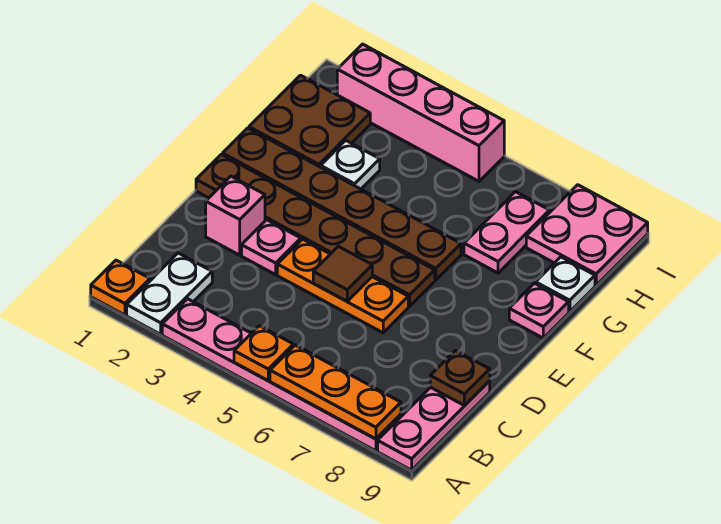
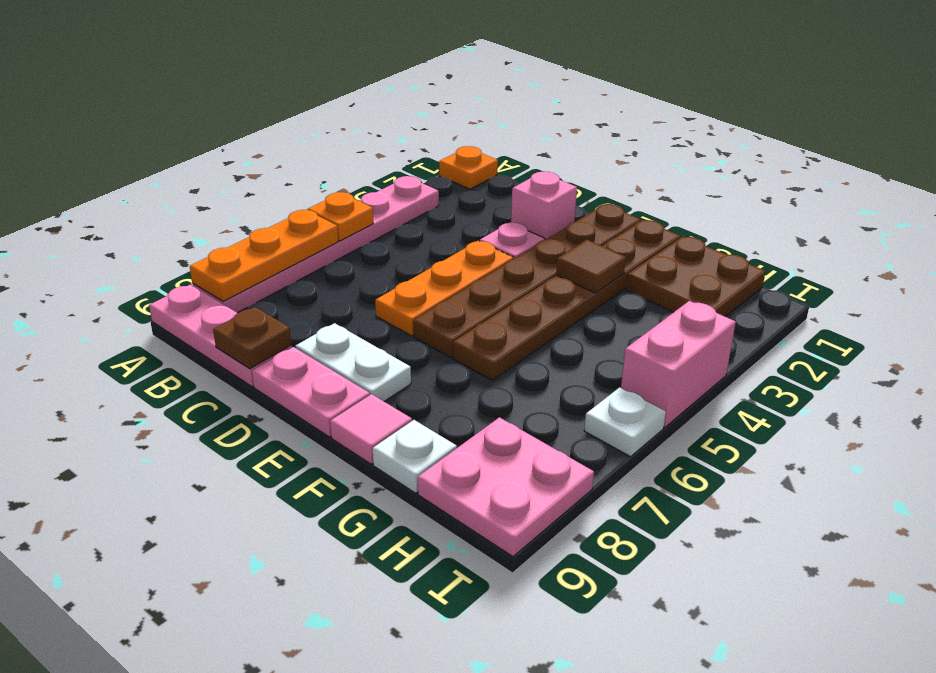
white plate A2:B2 level 1 -> white plate D8:E8 level 1
brown tile D5 level 2 -> brown tile F3 level 2
pink plate F9 level 1 -> pink tile F9 level 1
white plate G3 level 1 -> white plate I6 level 1
pink plate G7:H7 level 1 -> pink plate D9:E9 level 1
pink brick I2:I5 level 1 -> pink brick I4:I5 level 1

